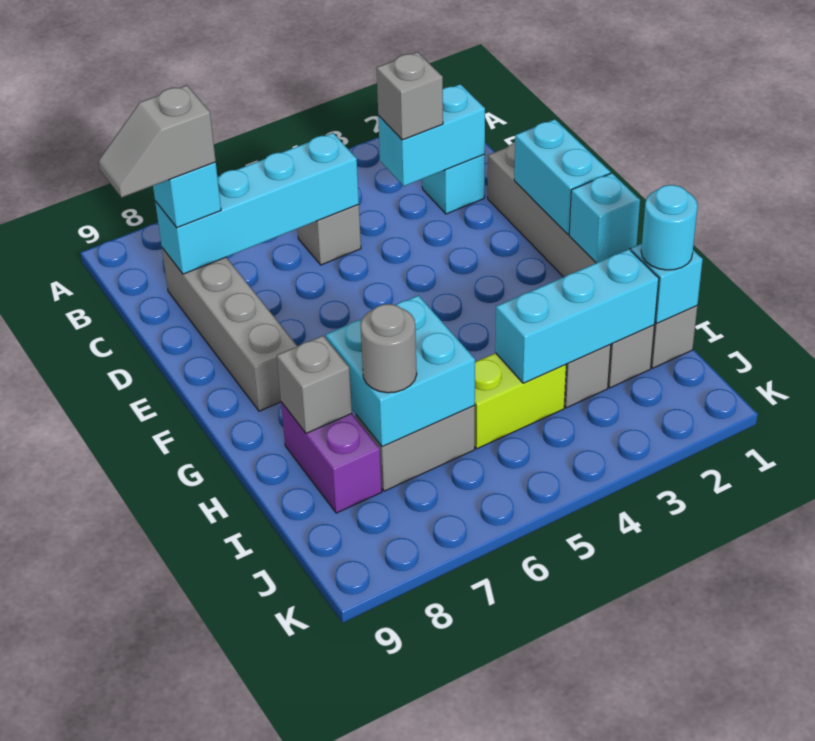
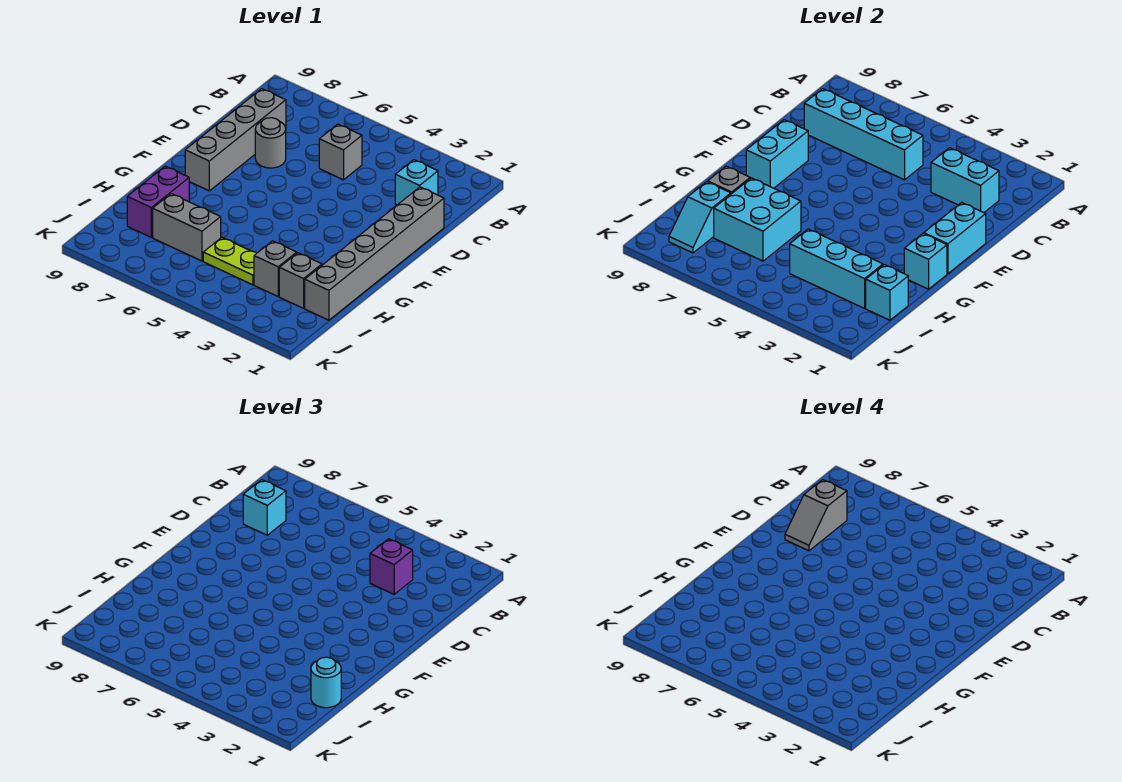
grey brick C3 level 3 -> purple brick C3 level 3
grey slope C8:C9 level 4 top 8 -> grey slope C8:D8 level 4 top C
none -> cyan brick E8:F8 level 2
lime brick I4:I5 level 1 -> lime plate I4:I5 level 1
grey round brick I7 level 3 -> grey round brick D7 level 1
none -> cyan slope I8:J8 level 2 top I

